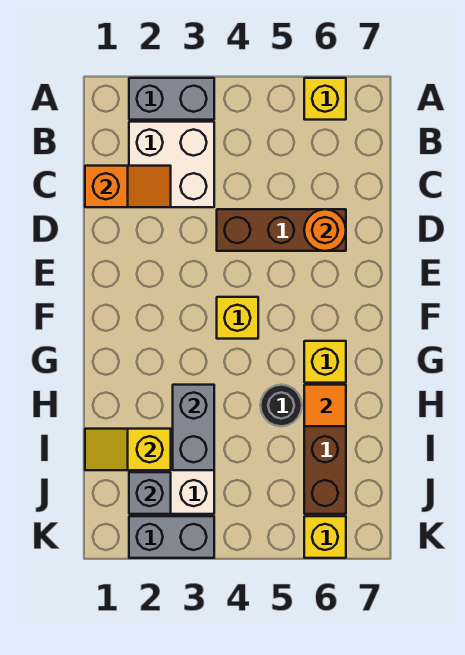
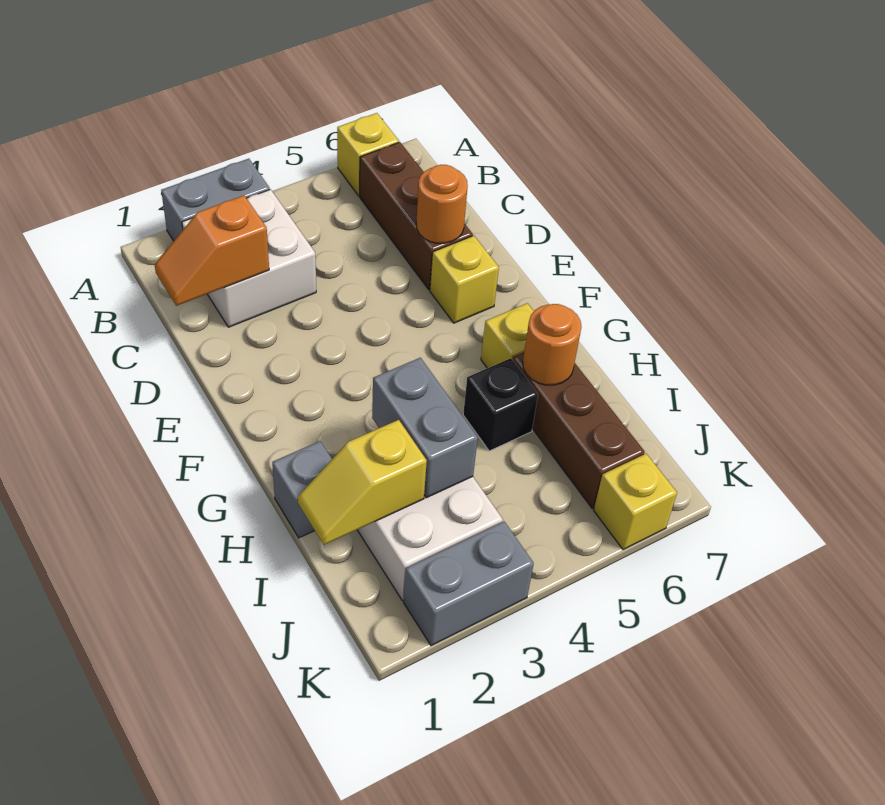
orange slope C1:C2 level 2 top 1 -> orange slope C1:C2 level 2 top 2
brown brick D4:D6 level 1 -> brown brick B6:D6 level 1
yellow brick F4 level 1 -> yellow brick E6 level 1
black round brick H5 level 1 -> black brick H5 level 1
orange tile H6 level 2 -> orange round brick H6 level 2
grey brick J2 level 2 -> grey brick H1 level 1

